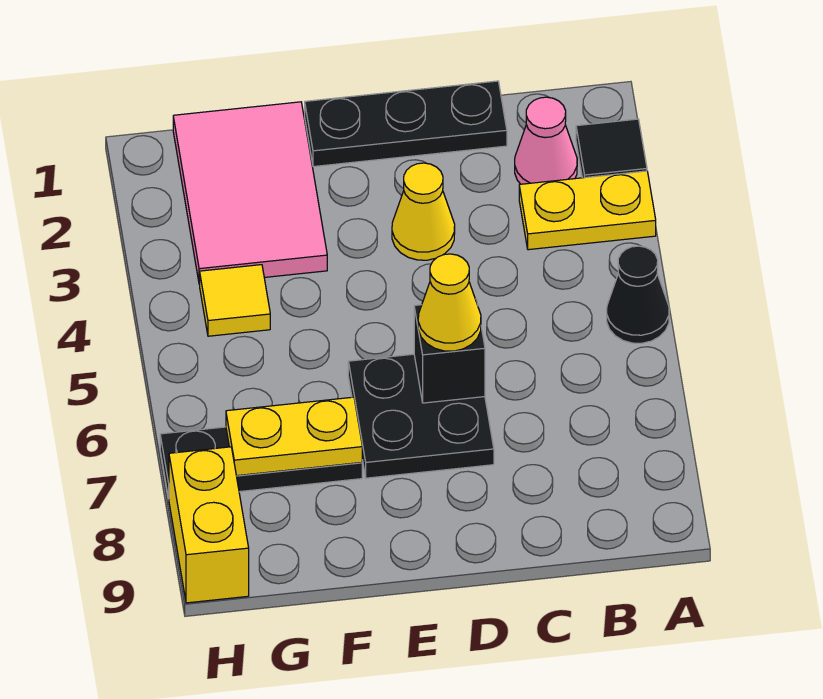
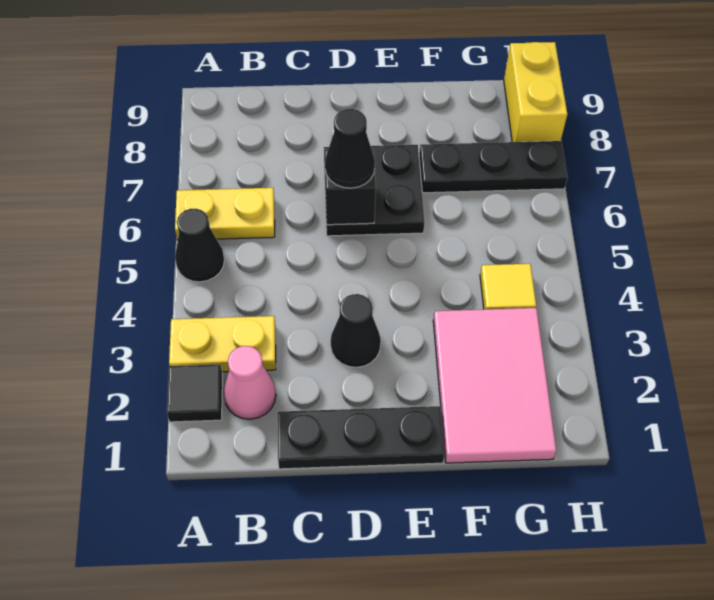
yellow cone D3 level 1 -> black cone D3 level 1
yellow cone D6 level 3 -> black cone D6 level 3
yellow plate F7:G7 level 2 -> yellow plate A6:B6 level 1

